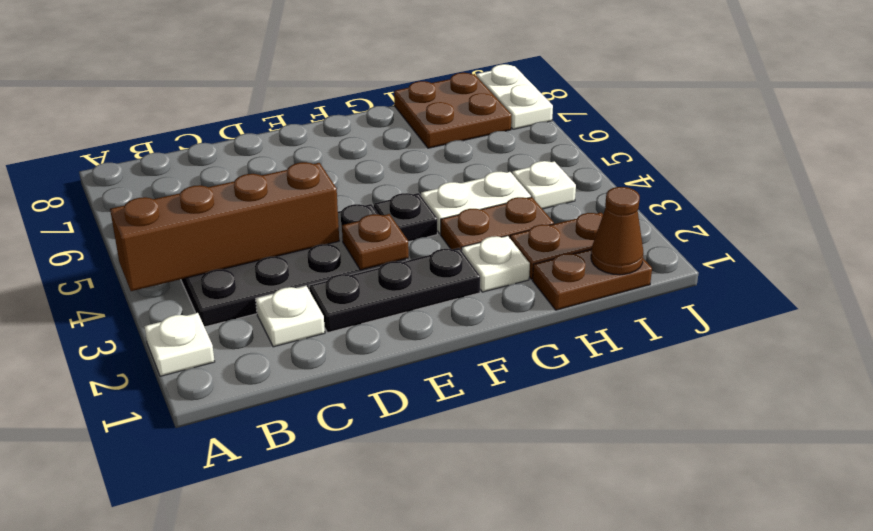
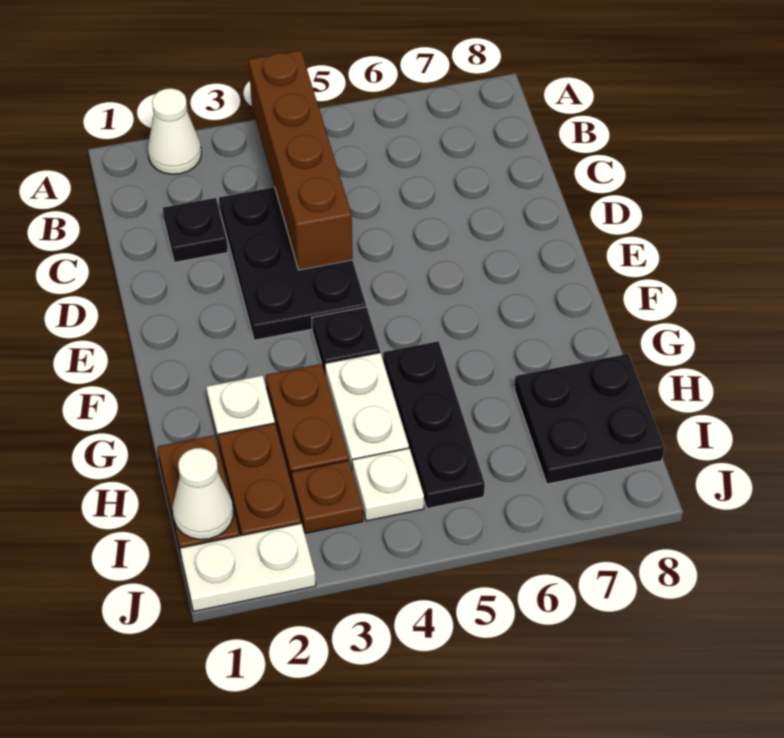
white plate A2 level 1 -> white cone A2 level 1
black plate B3:E4 level 1 -> black plate C3:E4 level 1
white plate C2 level 1 -> black plate C2 level 1
black plate D2:F2 level 1 -> black plate G5:I5 level 1
brown plate E3 level 2 -> brown plate I3 level 1
brown plate H7:I8 level 1 -> black plate H7:I8 level 1
brown cone I1 level 2 -> white cone I1 level 2
white plate J7:J8 level 1 -> white plate J1:J2 level 1

